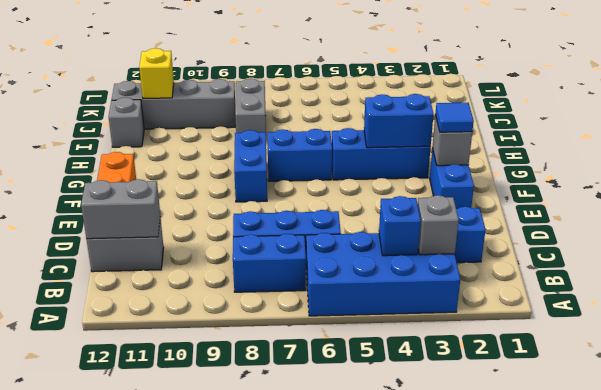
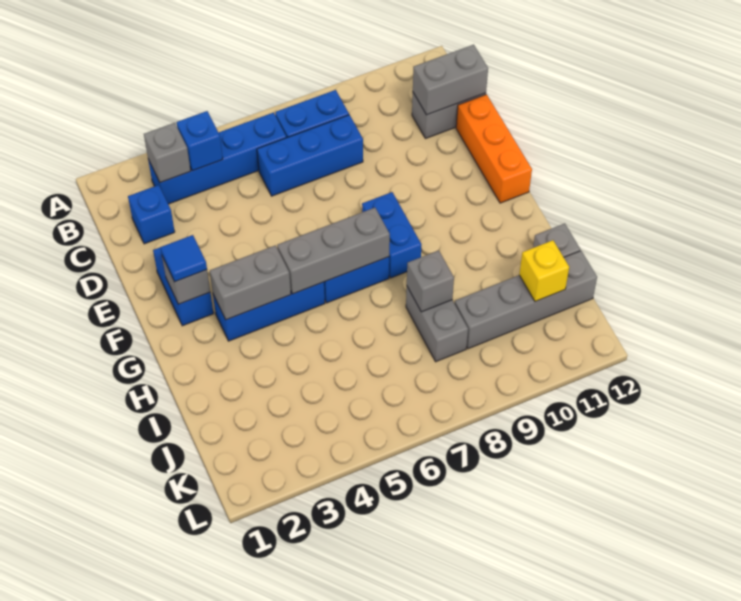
blue brick A3:B6 level 1 -> blue brick B3:B6 level 1
blue brick G3:G4 level 2 -> grey brick G3:G4 level 2
none -> grey brick G5:G7 level 2
none -> grey brick I8 level 2

